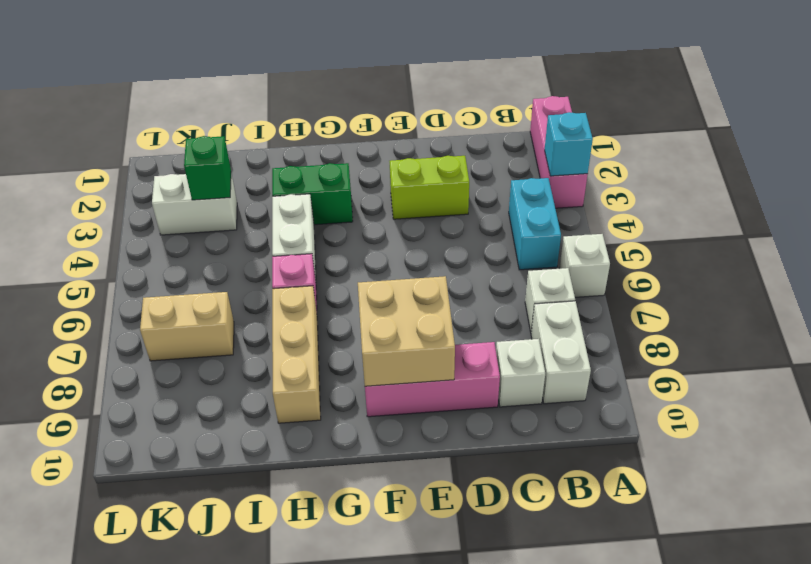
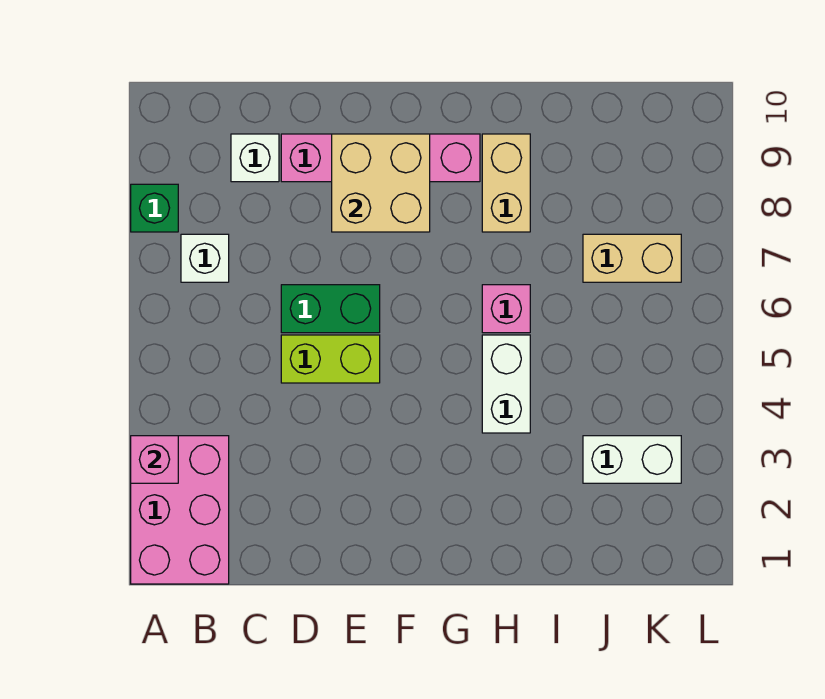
pink brick A1:A3 level 1 -> pink brick A1:B3 level 1
cyan brick A3 level 2 -> pink brick A3 level 2
white brick A6 level 1 -> none
cyan brick B4:B5 level 1 -> none
white brick B8:B9 level 1 -> none
lime brick D3:E3 level 1 -> lime brick D5:E5 level 1
pink brick D9:F9 level 1 -> pink brick D9:G9 level 1
green brick G3:H3 level 1 -> green brick D6:E6 level 1
tan brick H7:H9 level 1 -> tan brick H8:H9 level 1
green brick J3 level 2 -> green brick A8 level 1

